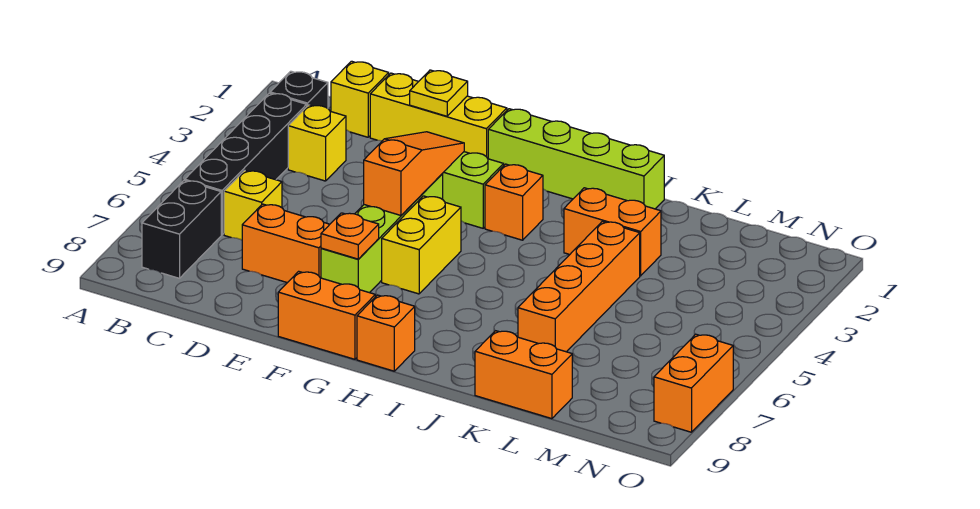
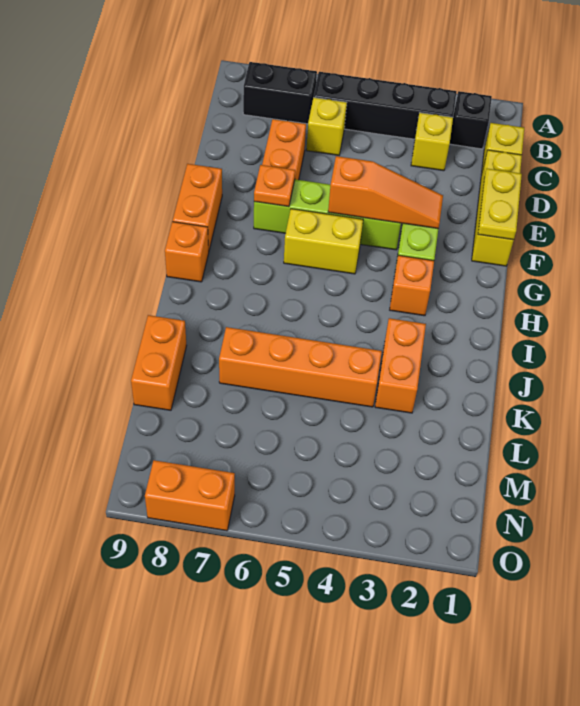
yellow plate E1 level 2 -> yellow plate E1:F1 level 2
lime brick G1:J1 level 1 -> none

